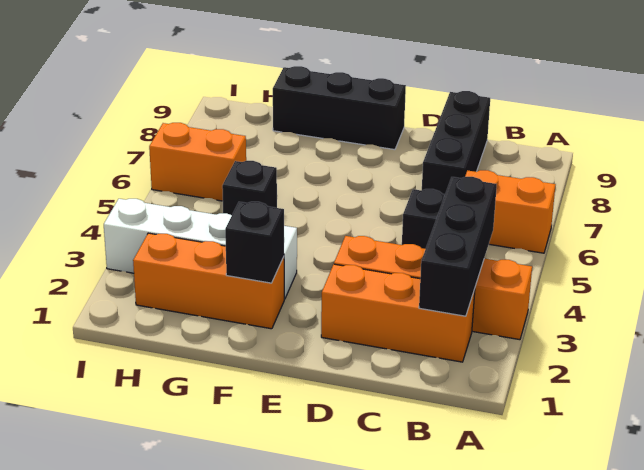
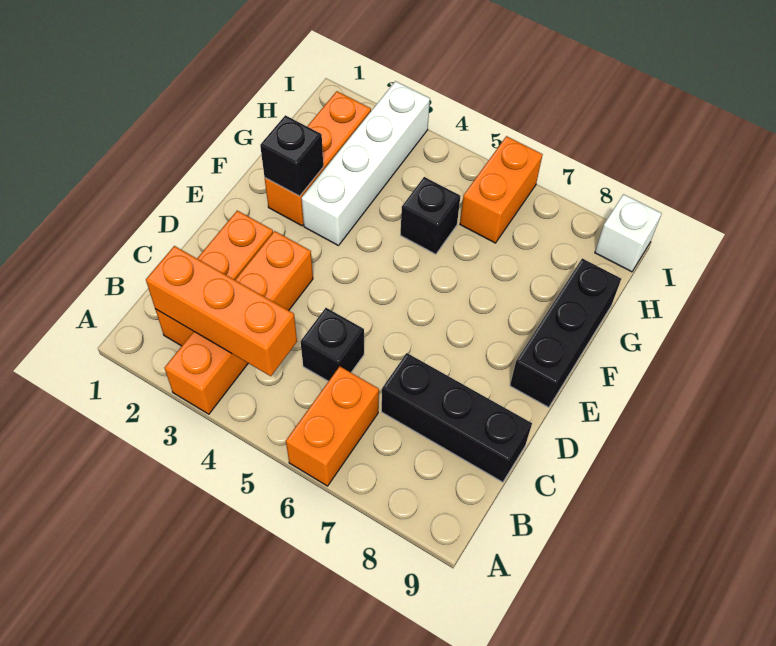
black brick B2:B4 level 2 -> orange brick B2:B4 level 2
none -> white brick I9 level 1

